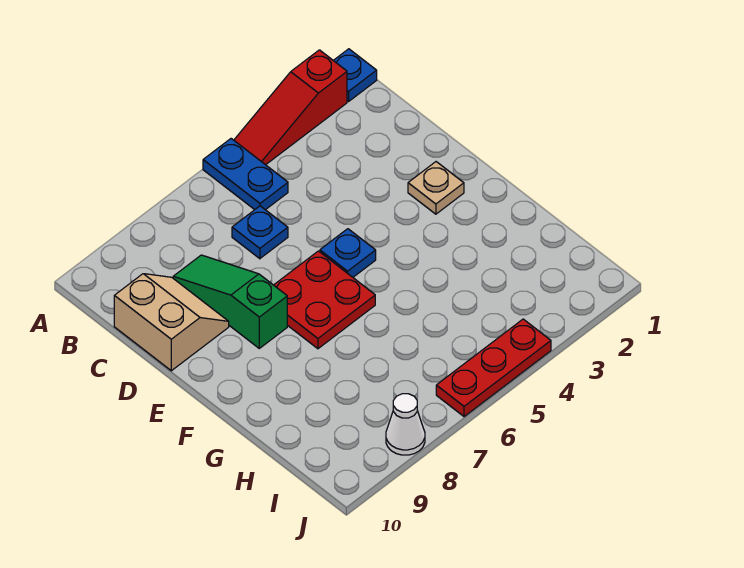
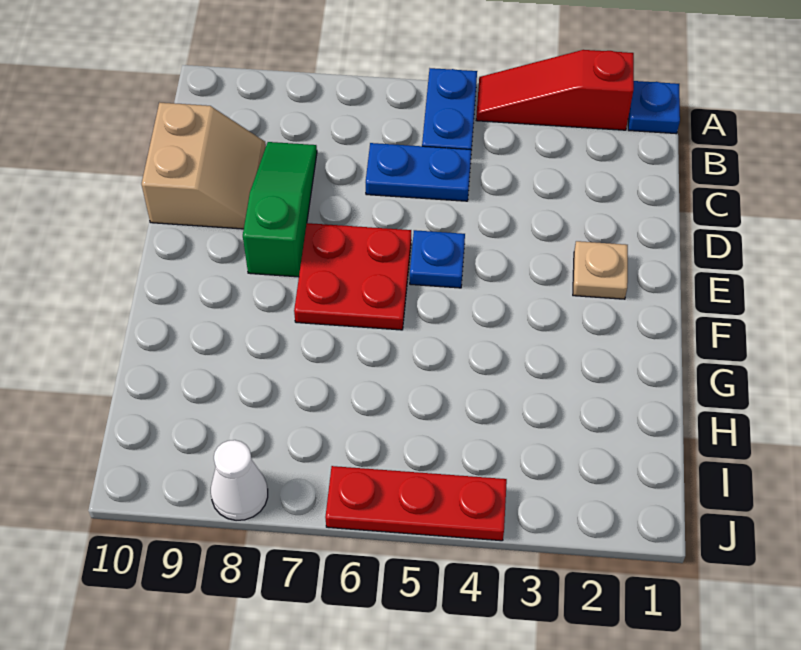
blue plate C6 level 1 -> blue plate C5:C6 level 1

